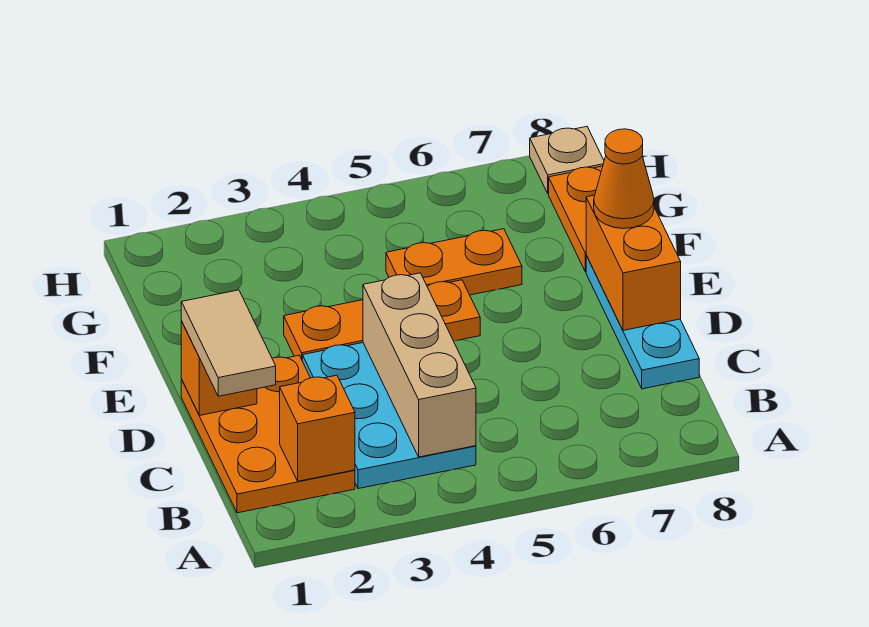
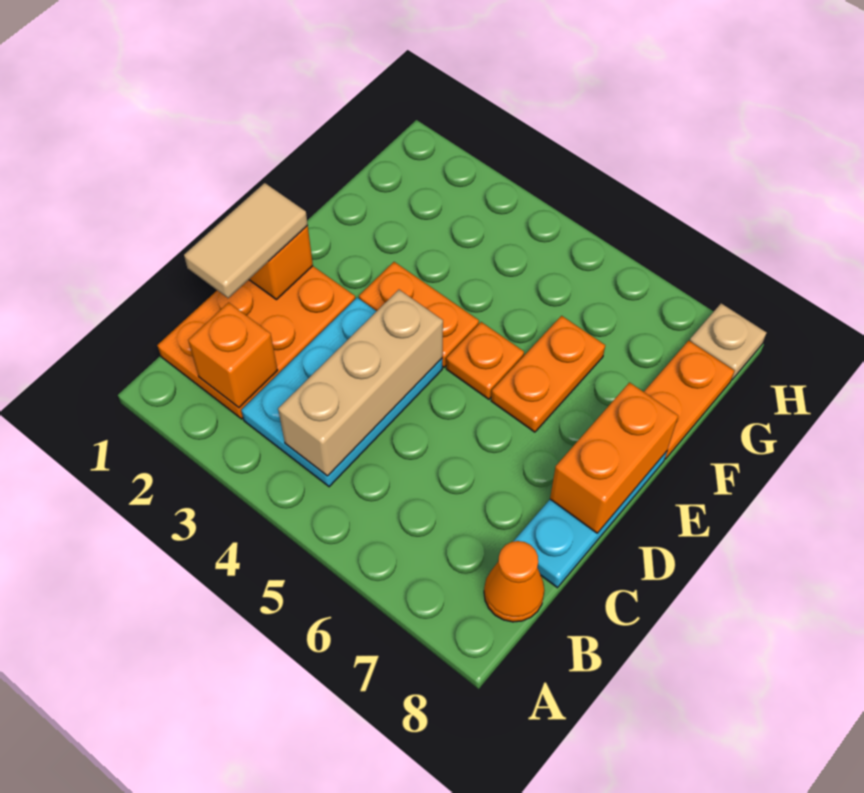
orange cone E8 level 3 -> orange cone B8 level 1
orange plate F5:F6 level 1 -> orange plate E6:F6 level 1

